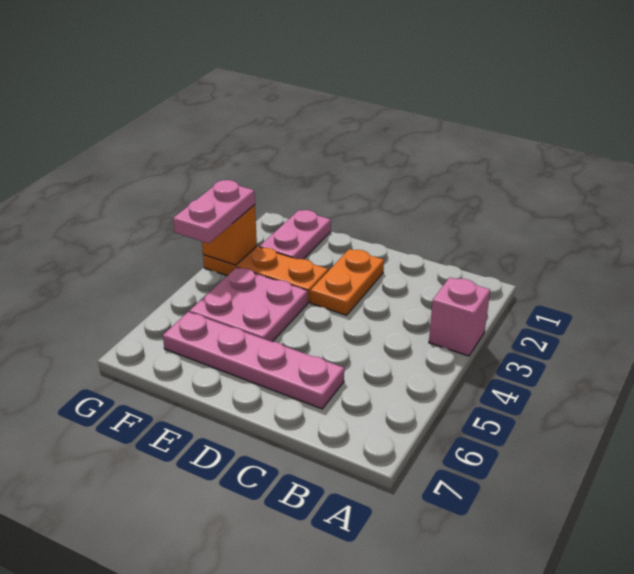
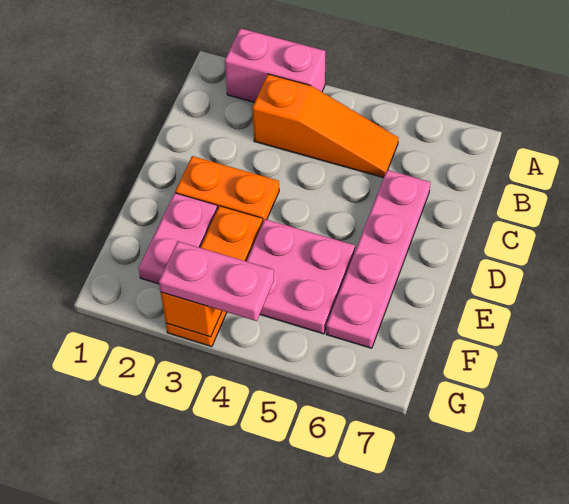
pink brick A3 level 1 -> pink brick A2:A3 level 1
none -> orange slope B3:B5 level 1 top 3
pink plate F1:F2 level 1 -> pink plate E2:F2 level 1

